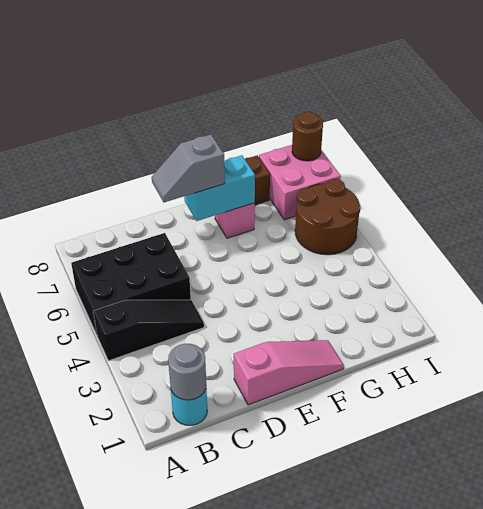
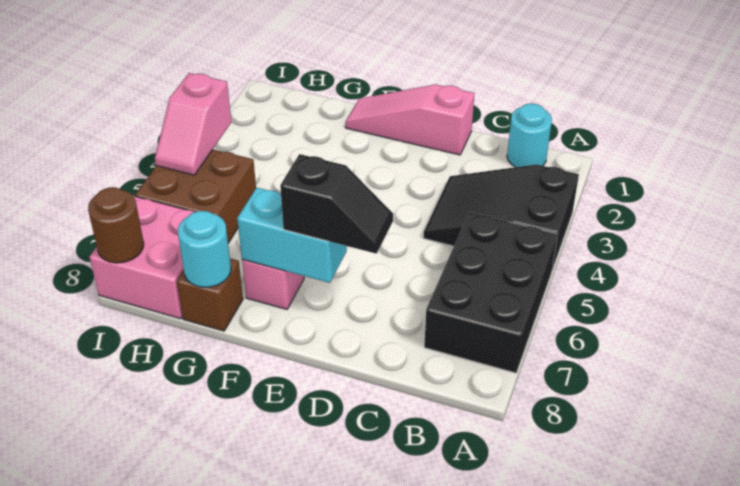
black slope A4:C4 level 1 top A -> black slope A3:C4 level 1 top A
black brick A5:C6 level 1 -> black brick A5:B7 level 1
grey round brick B1 level 2 -> none
grey slope D7:E7 level 3 top E -> black slope D7:E7 level 3 top E
none -> cyan round brick G8 level 2
brown round brick H5:I6 level 1 -> brown brick H5:I6 level 1
none -> pink slope I4:I5 level 2 top 4

